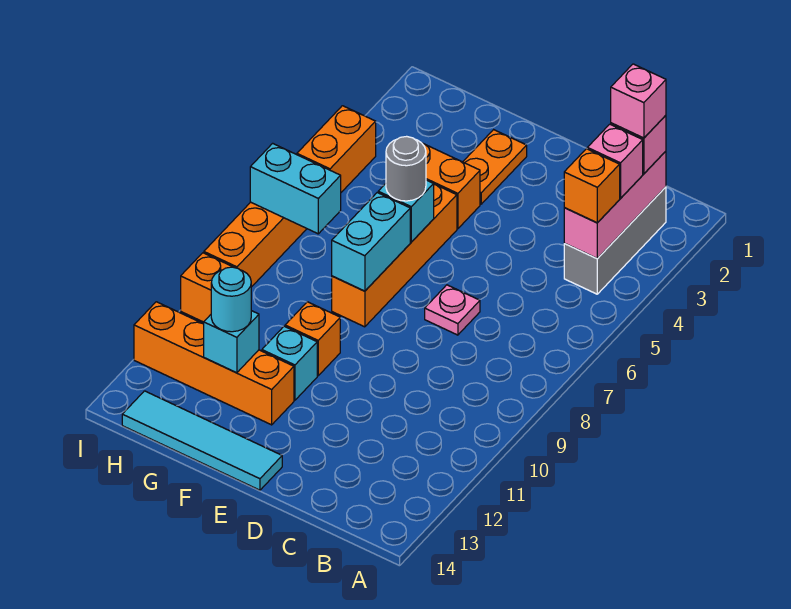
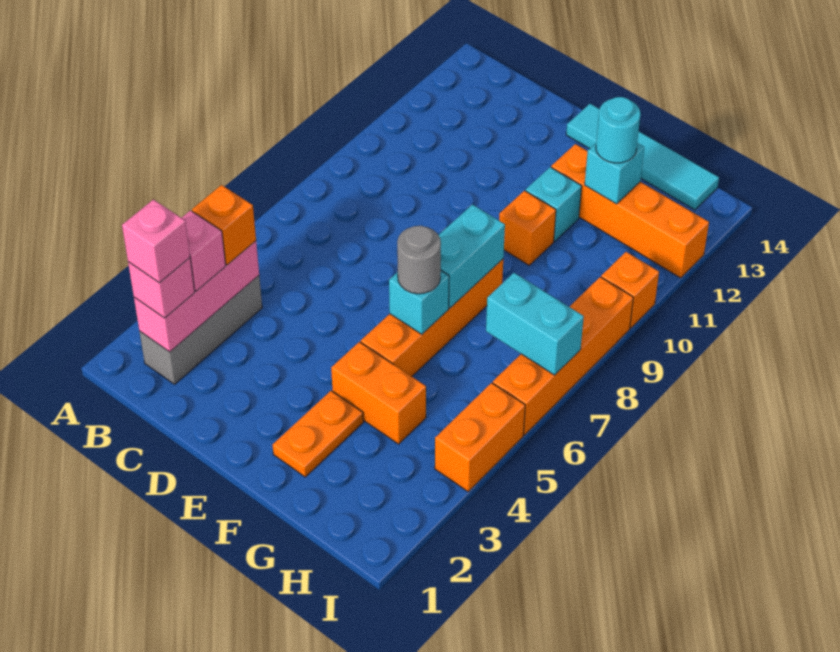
pink plate D7 level 1 -> none

